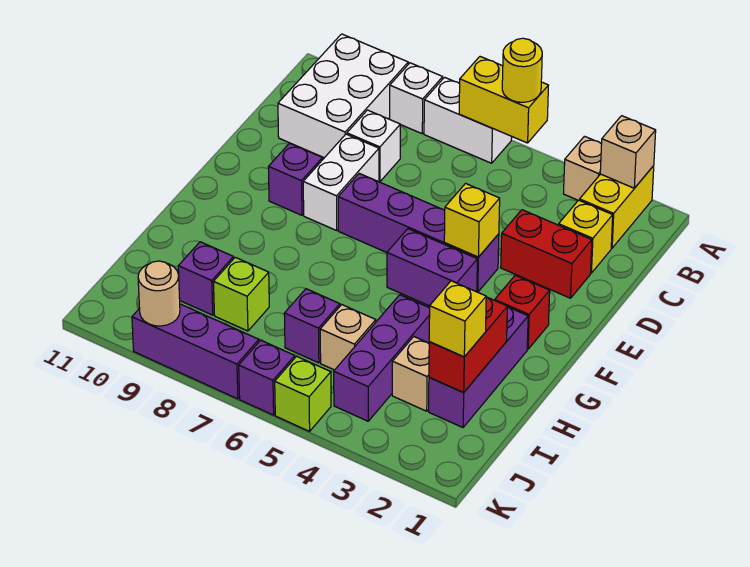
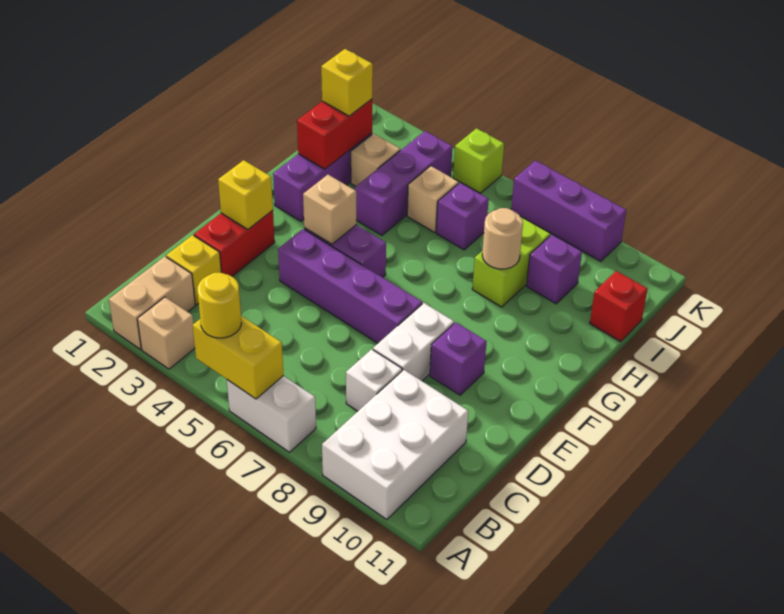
yellow brick A2:B2 level 1 -> tan brick A2:B2 level 1
tan brick A2 level 2 -> tan brick F4 level 2
white brick A8 level 1 -> none
red brick D2:D3 level 1 -> red brick D2:E2 level 1
yellow brick E4 level 2 -> yellow brick E2 level 2
red brick F2 level 1 -> red brick I11 level 1
lime brick I8 level 1 -> lime brick H8:I8 level 1
purple brick K6 level 1 -> none
tan round brick K9 level 2 -> tan round brick H8 level 2

